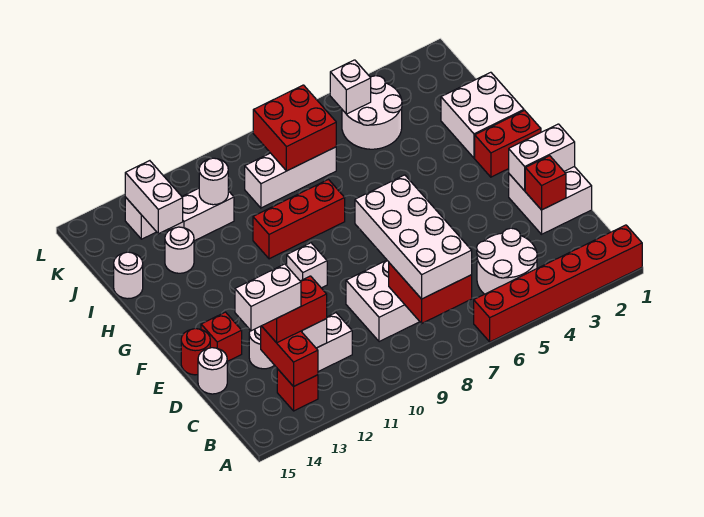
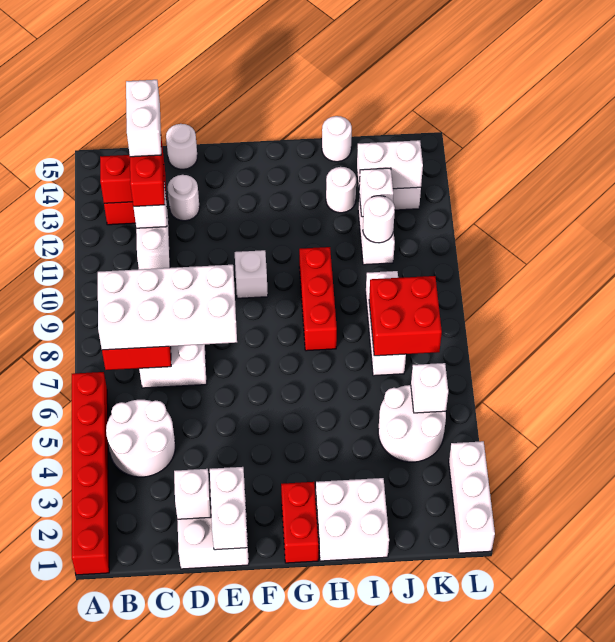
red brick D2 level 2 -> white brick D2 level 2
red brick E14 level 1 -> none
red round brick E15 level 1 -> none
none -> white brick J12 level 2
none -> white brick L1:L3 level 1

